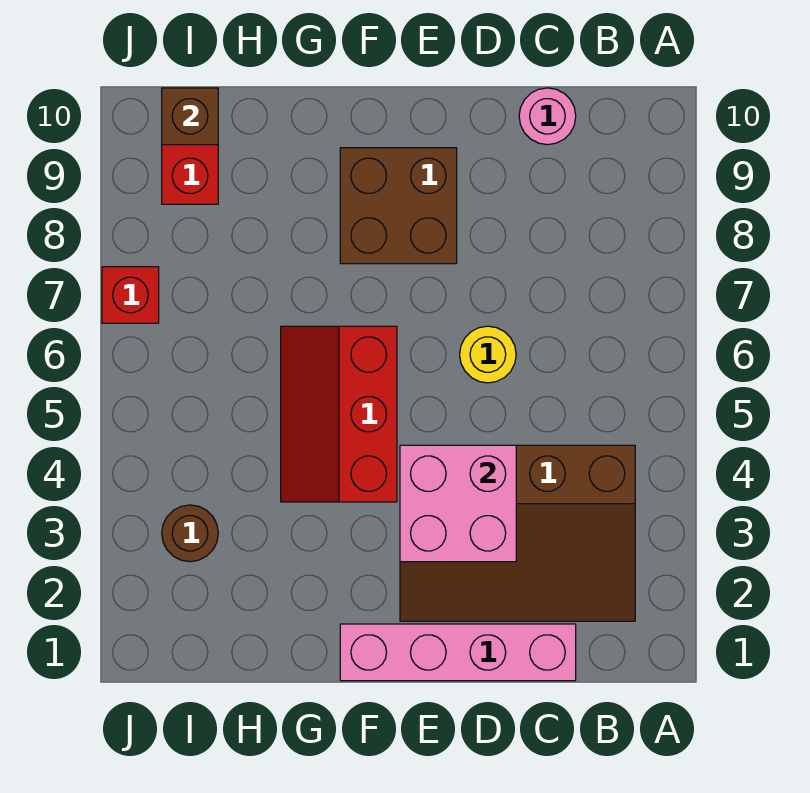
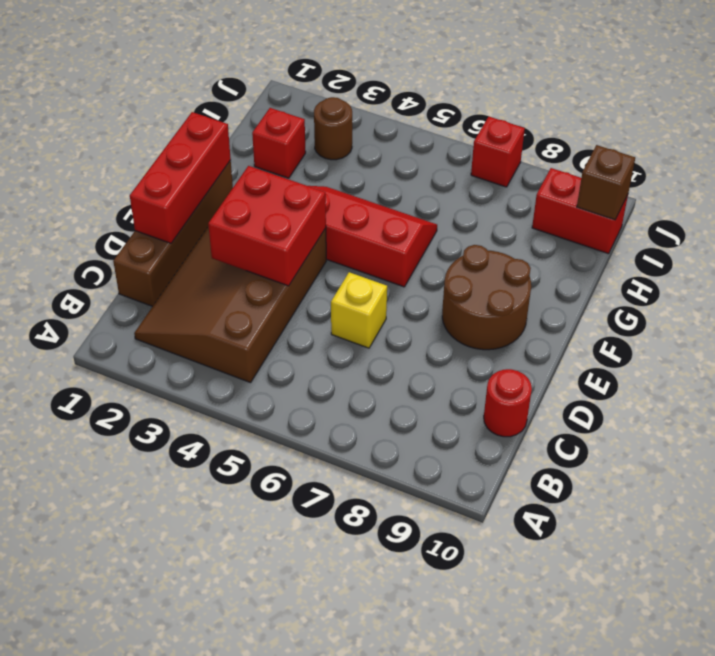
pink brick C1:F1 level 1 -> brown brick C1:F1 level 1
pink round brick C10 level 1 -> red round brick C10 level 1
none -> red brick D1:F1 level 2
pink brick D3:E4 level 2 -> red brick D3:E4 level 2
yellow round brick D6 level 1 -> yellow brick D6 level 1
brown brick E8:F9 level 1 -> brown round brick E8:F9 level 1
none -> red brick H2 level 1

